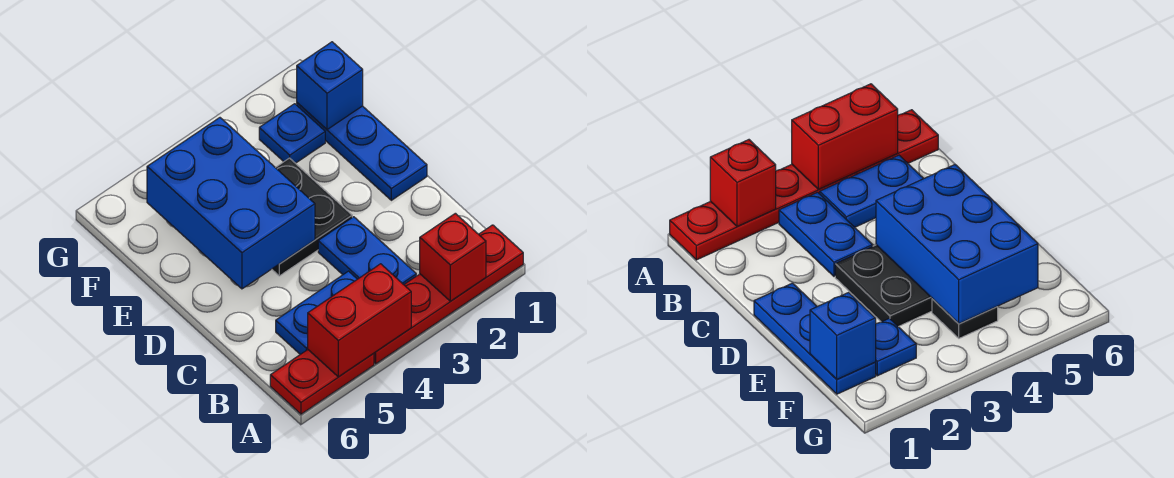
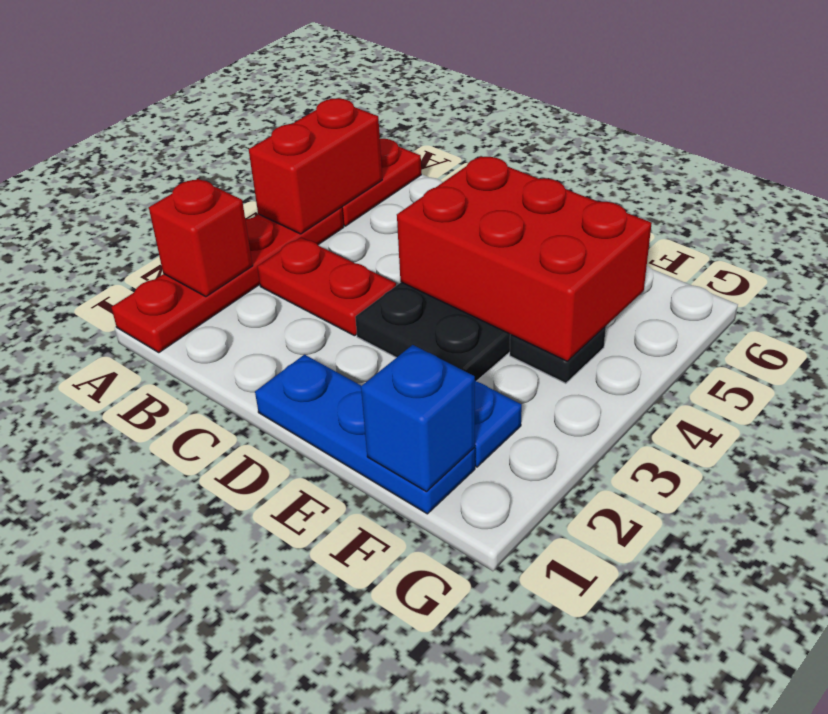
blue plate B3:C3 level 1 -> red plate B3:C3 level 1
blue plate B4:B5 level 1 -> none
blue brick D4:F5 level 2 -> red brick D4:F5 level 2

